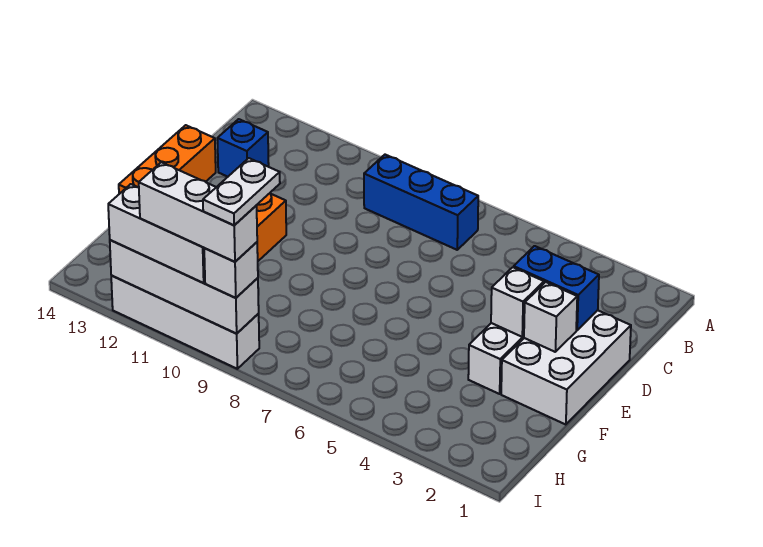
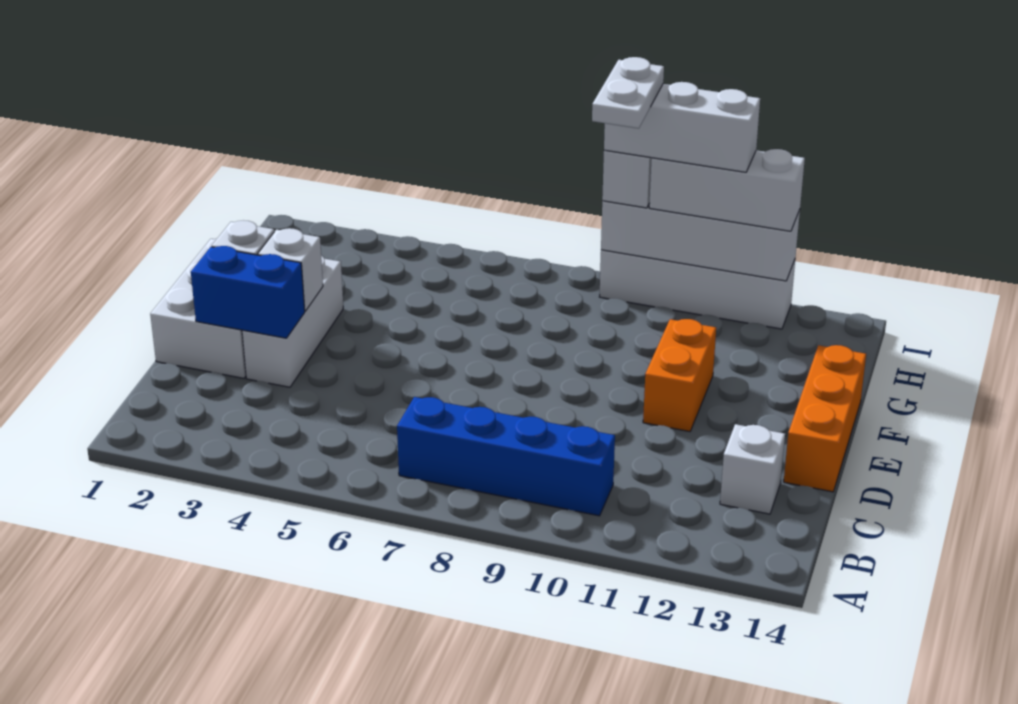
blue brick B7:B9 level 1 -> blue brick B7:B10 level 1
blue brick C13 level 1 -> white brick C13 level 1

